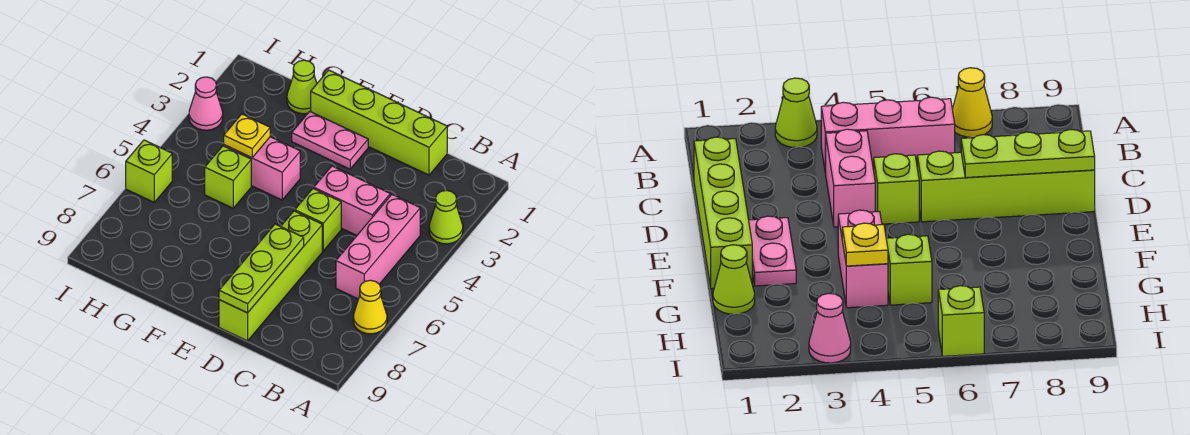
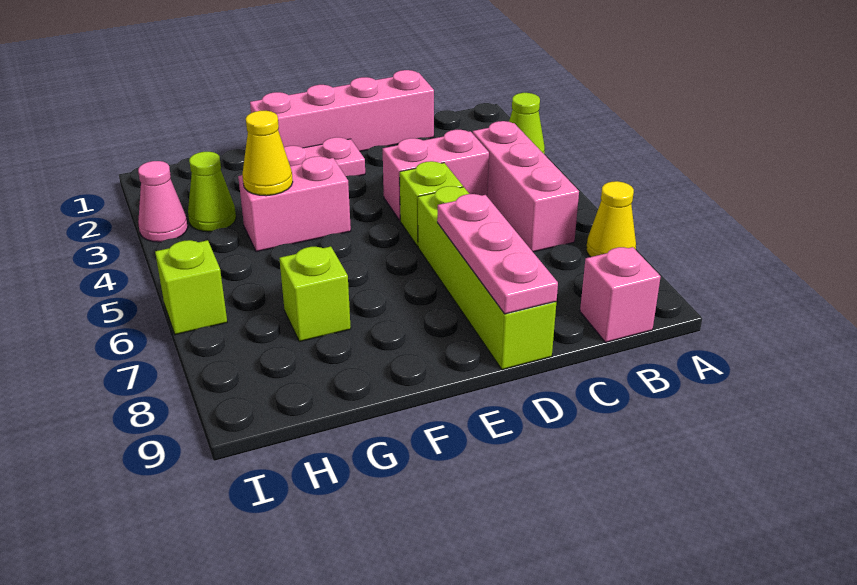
none -> pink brick B9 level 1
lime brick C1:F1 level 1 -> pink brick C1:F1 level 1
lime plate D7:D9 level 2 -> pink plate D7:D9 level 2
lime cone G1 level 1 -> lime cone H3 level 1
yellow plate G4 level 2 -> yellow cone G4 level 2
lime brick G5 level 1 -> lime brick G7 level 1

